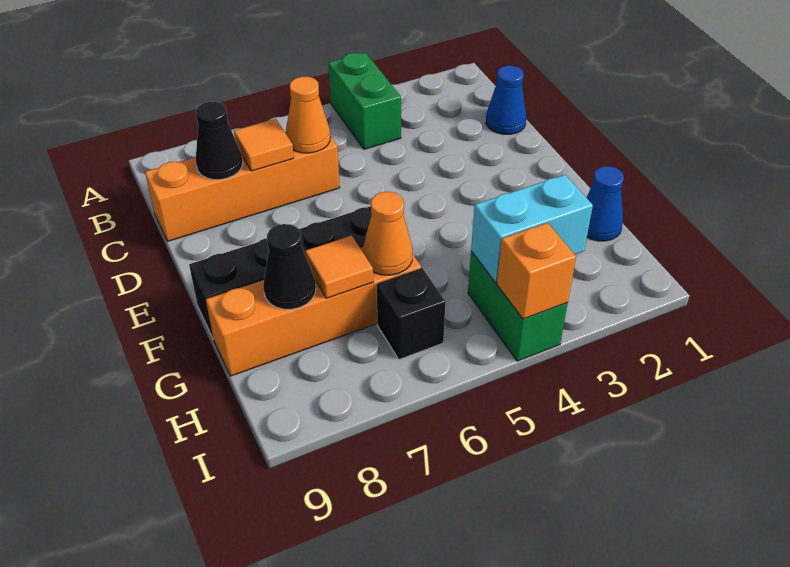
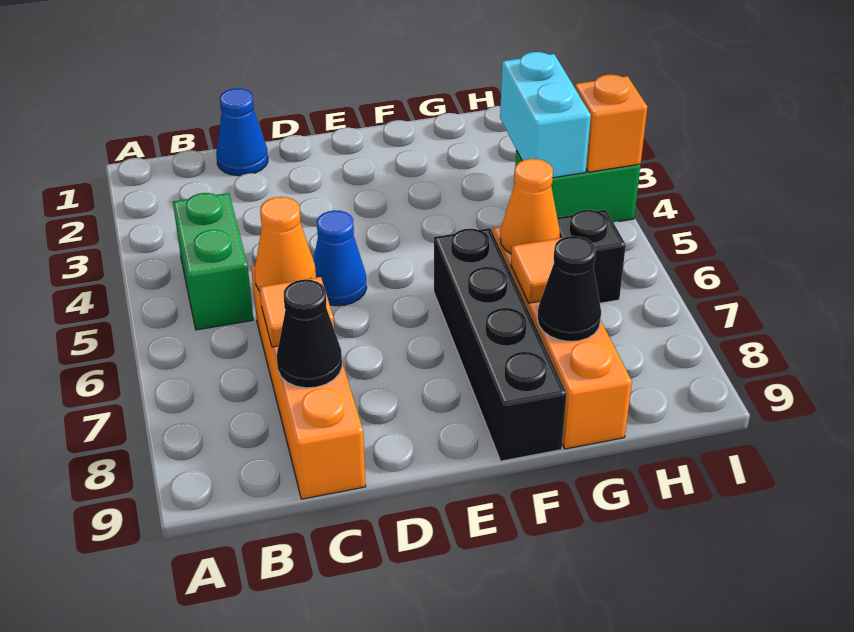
green brick A4:B4 level 1 -> green brick B4:B5 level 1
blue cone G1 level 1 -> blue cone D5 level 1

